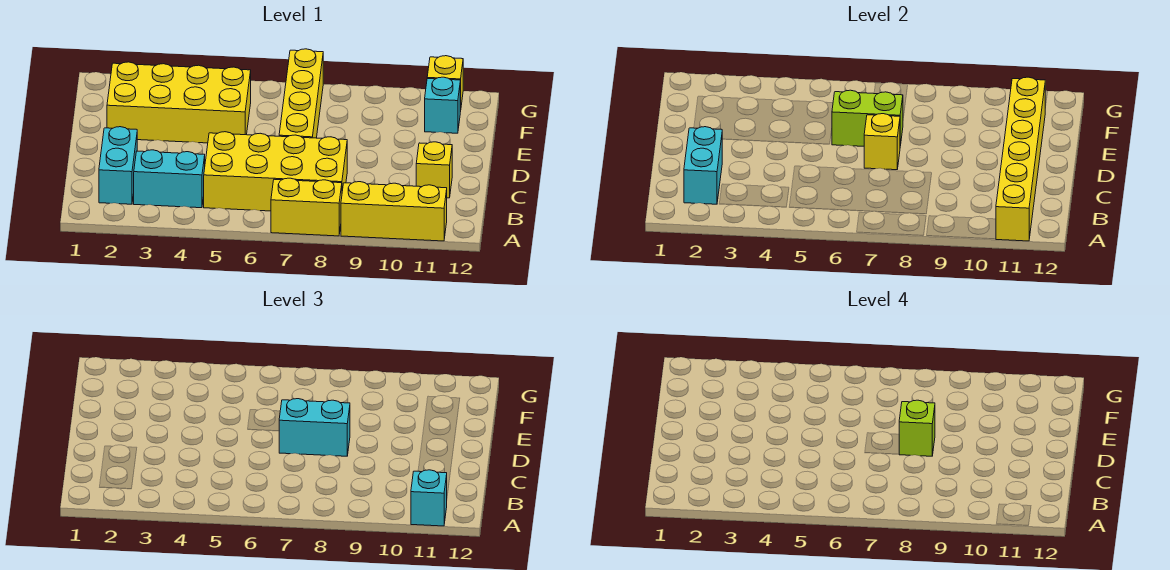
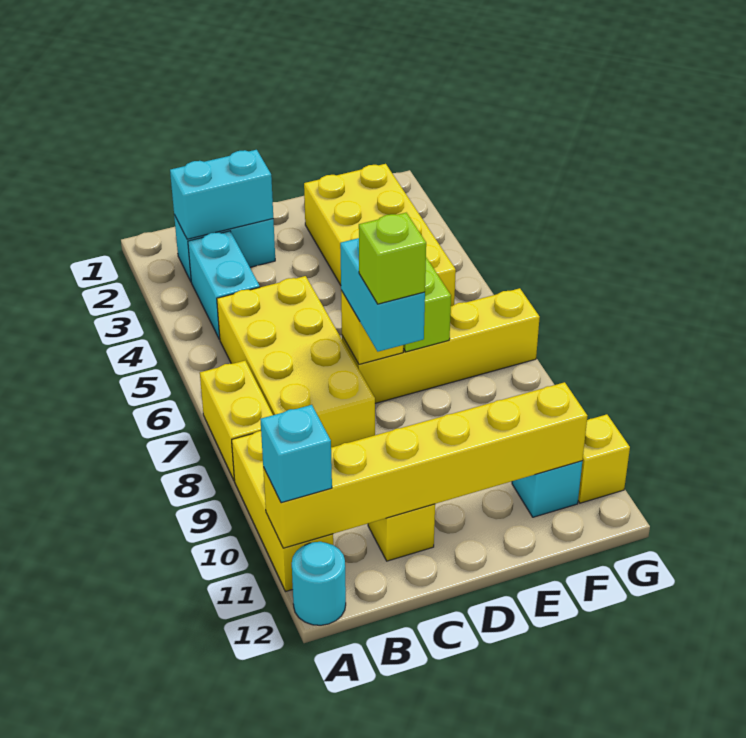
none -> cyan round brick A12 level 1

